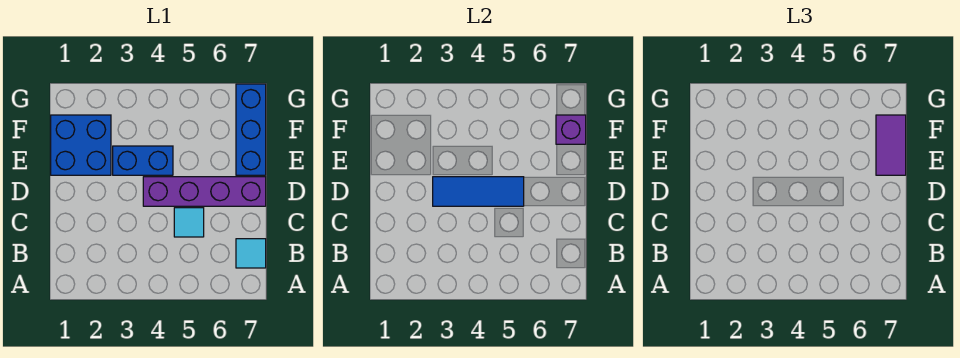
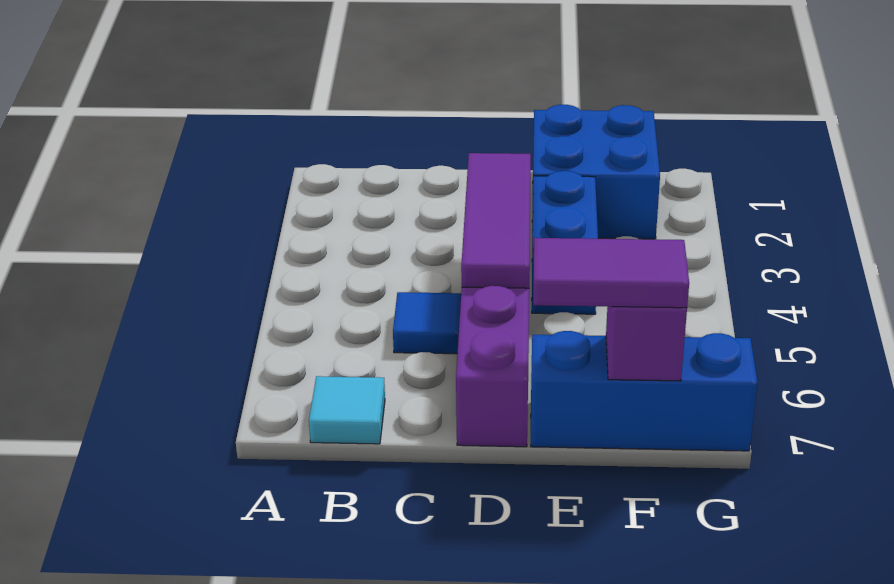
cyan tile C5 level 1 -> blue tile C5 level 1
blue tile D3:D5 level 2 -> purple tile D3:D5 level 2

